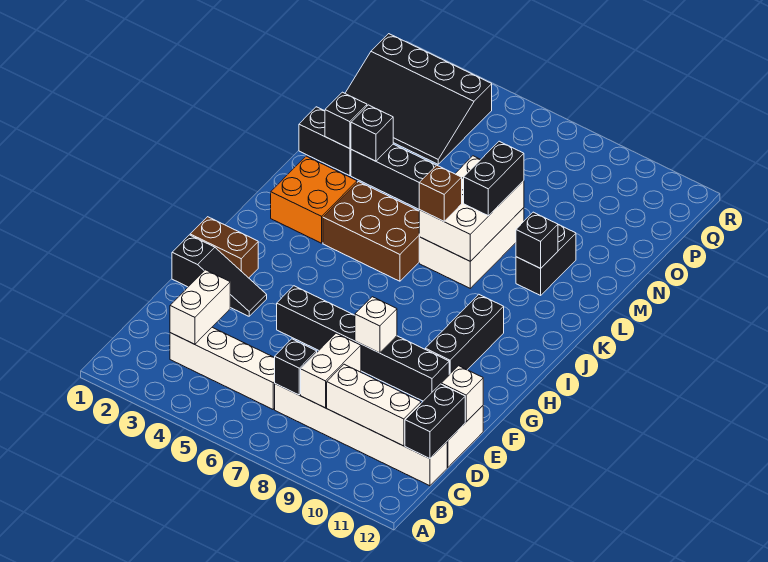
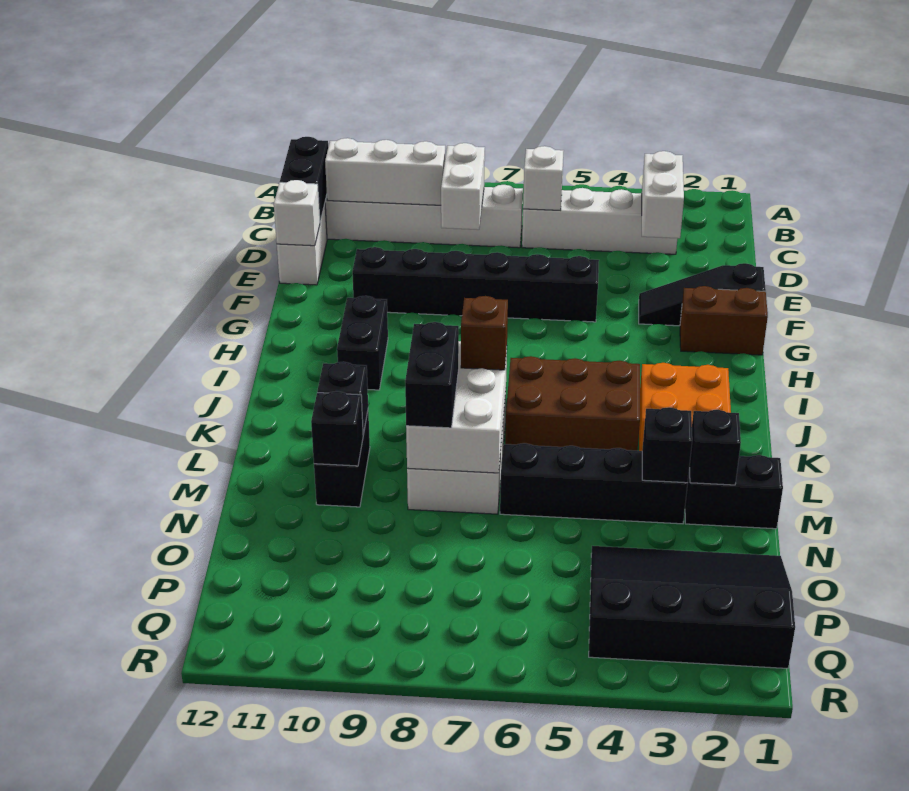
black brick C7 level 2 -> black brick M10 level 2
white brick F8 level 2 -> white brick C6 level 2
black brick G10:I10 level 1 -> black brick H10:I10 level 1

